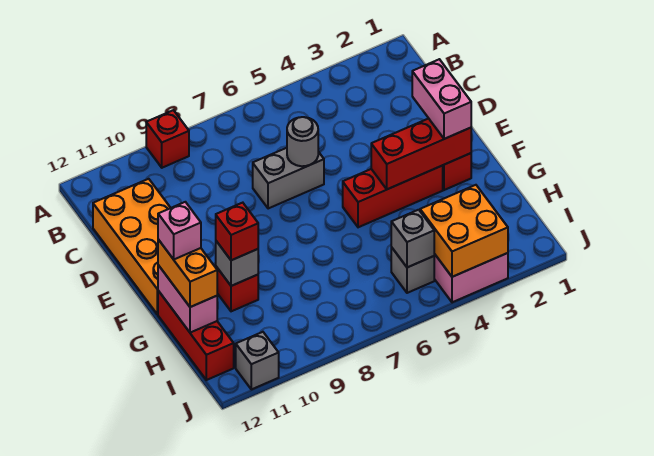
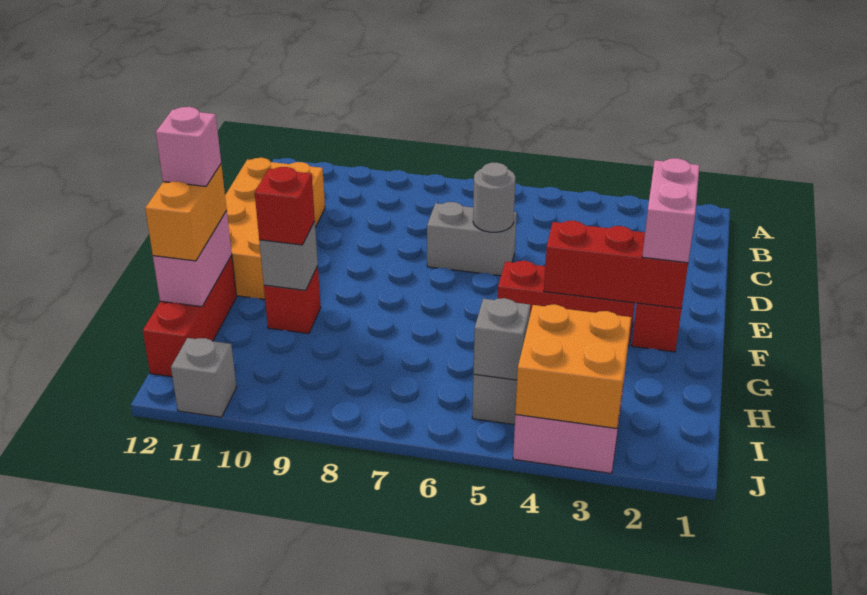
red brick A9 level 1 -> none

